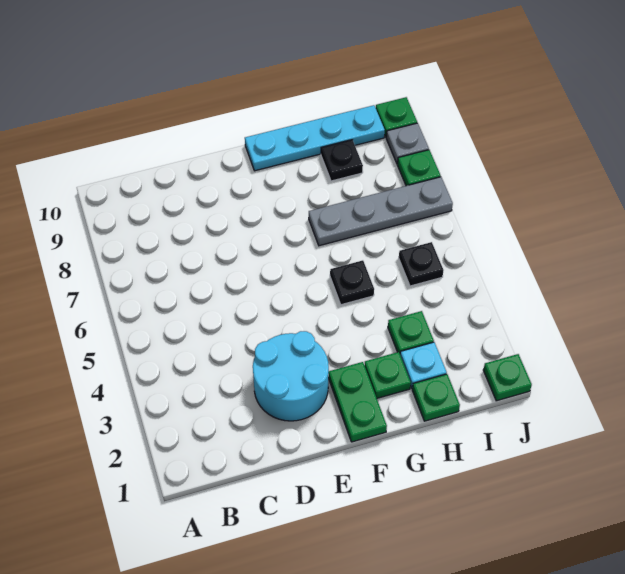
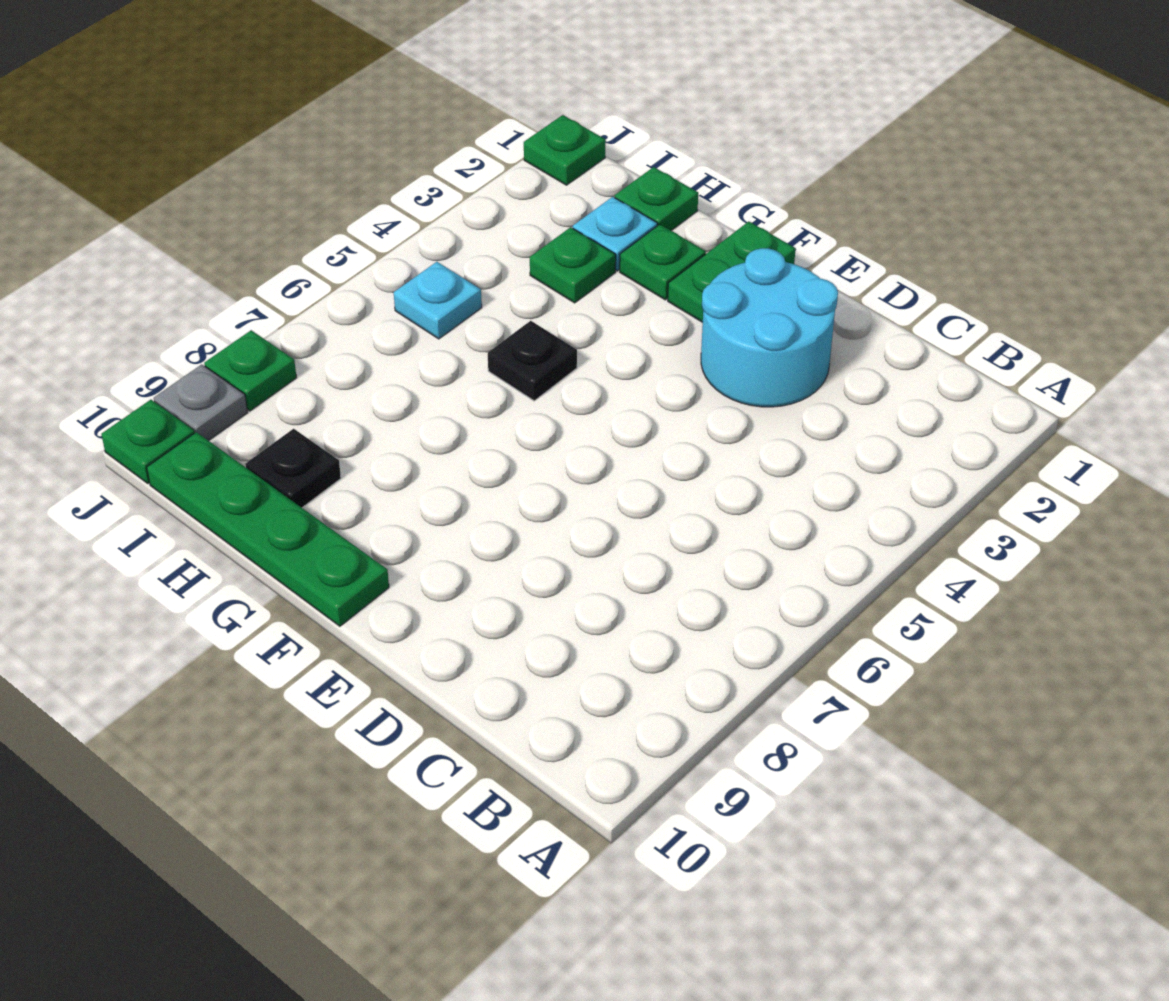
cyan plate F10:I10 level 1 -> green plate F10:I10 level 1
grey plate G7:J7 level 1 -> none
black plate I5 level 1 -> cyan plate I5 level 1

